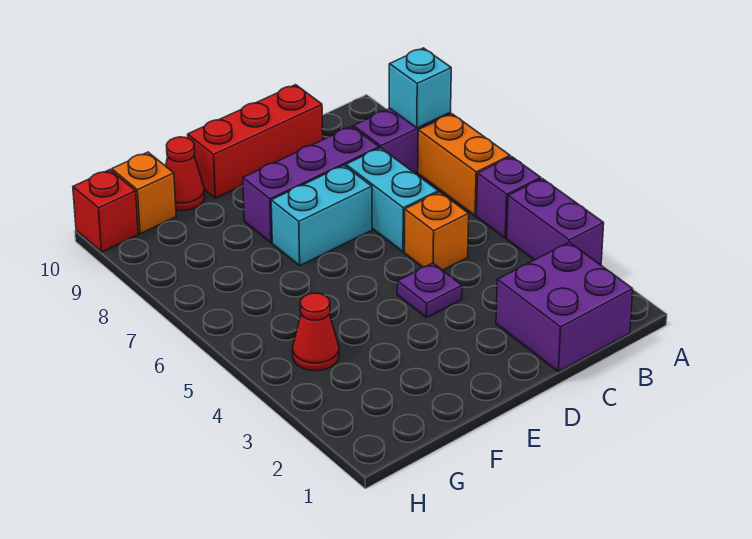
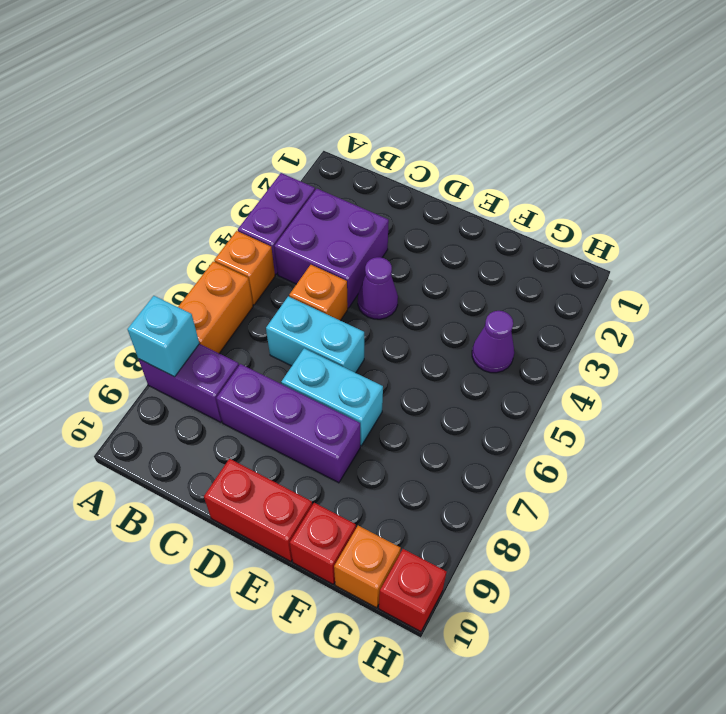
purple brick A5 level 1 -> orange brick A5 level 1
purple brick B1:C2 level 1 -> purple brick B3:C4 level 1
cyan brick C6:C7 level 1 -> cyan brick C6:D6 level 1
red brick C10:E10 level 1 -> red brick D10:E10 level 1
purple plate D4 level 1 -> purple cone D4 level 1
red cone F10 level 1 -> red brick F10 level 1
red cone G4 level 1 -> purple cone G4 level 1

